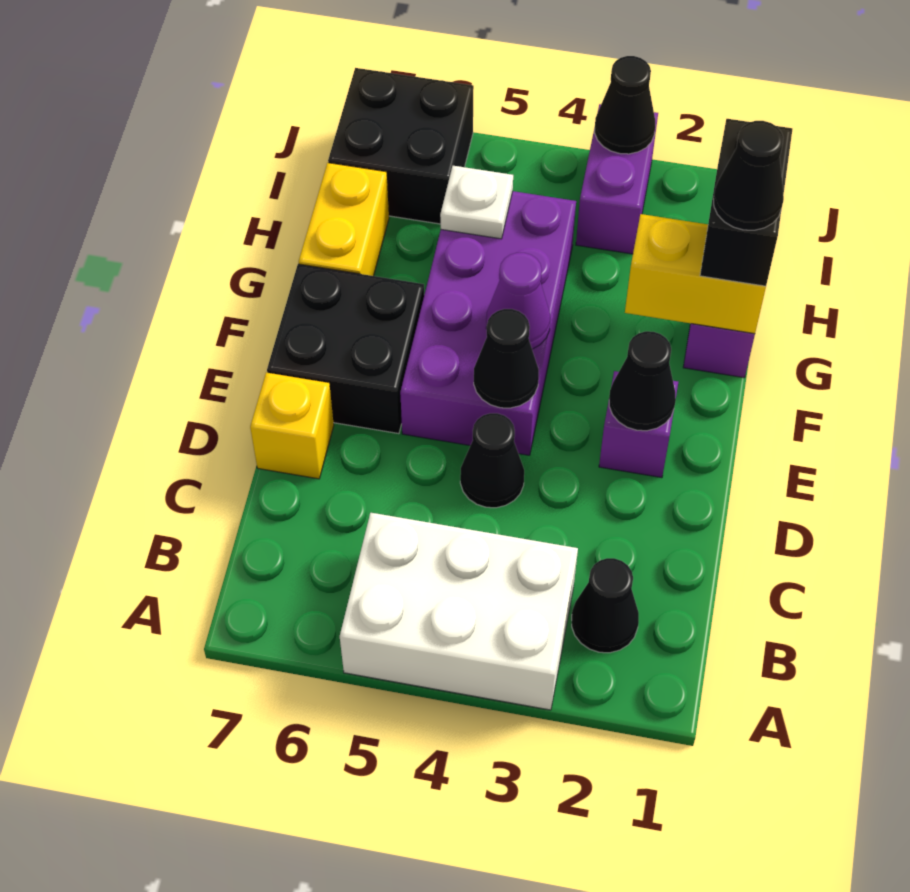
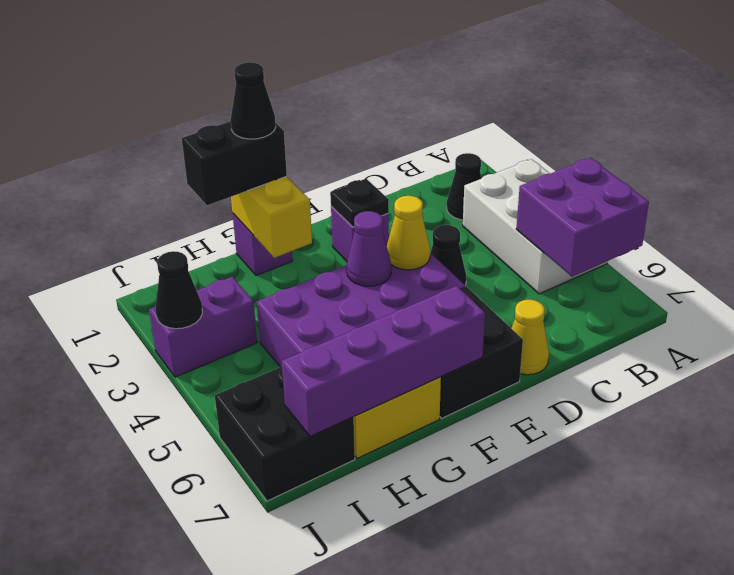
none -> purple brick A5:B6 level 2
yellow brick D7 level 1 -> yellow cone D7 level 1
black cone E2 level 2 -> black plate E2 level 2
black cone E4 level 2 -> yellow cone E4 level 2
none -> purple brick F7:I7 level 2
white plate H5 level 2 -> none

